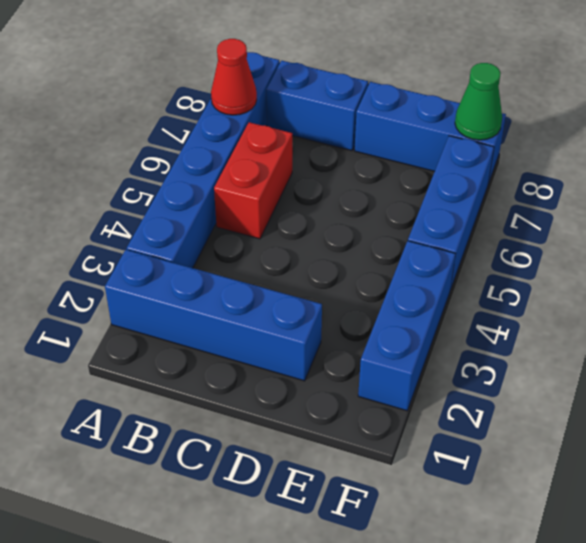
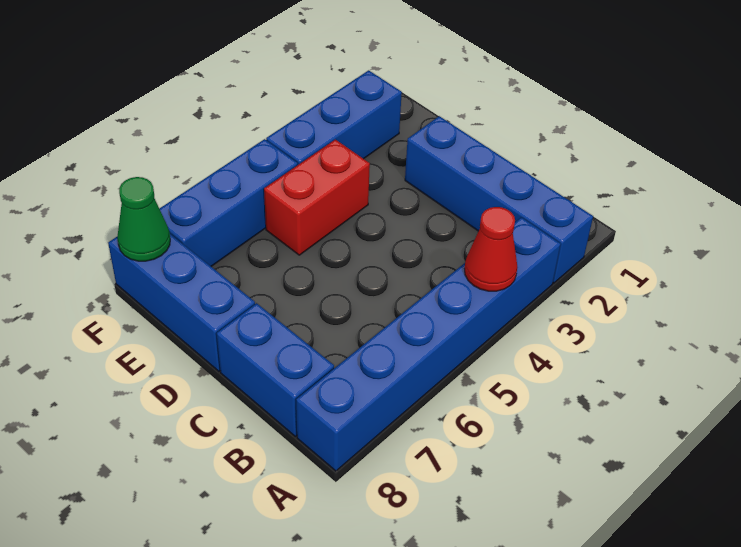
red cone A7 level 2 -> red cone A4 level 2
red brick B5:B6 level 1 -> red brick E4:E5 level 1

